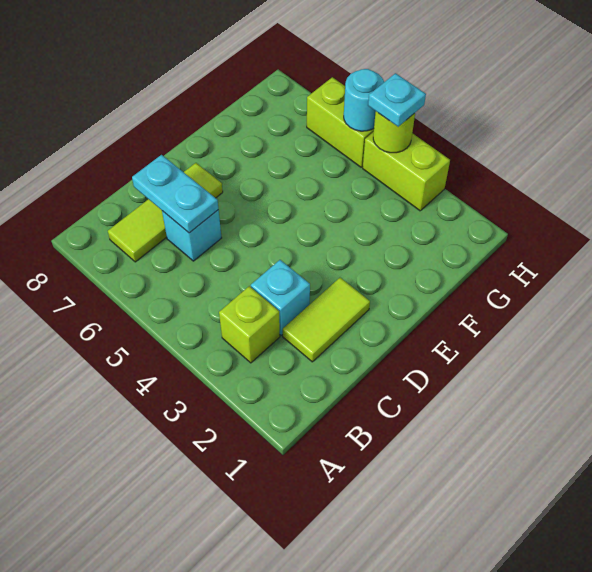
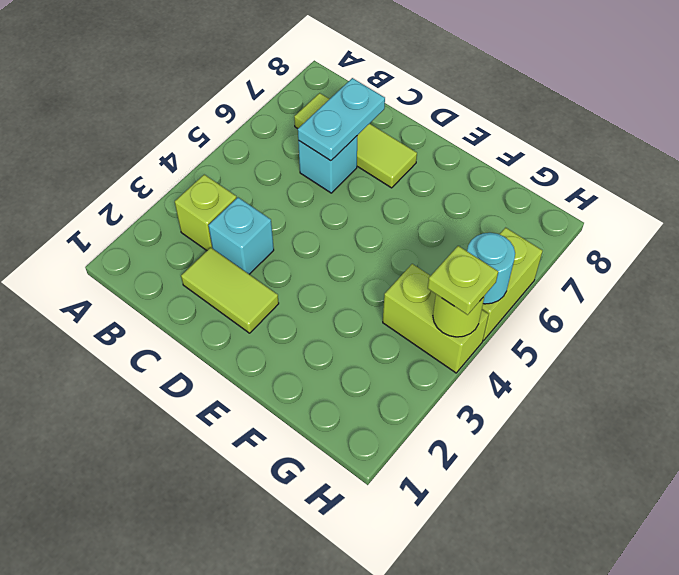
lime brick H3:H4 level 1 -> lime brick G4:H4 level 1
cyan plate H4 level 3 -> lime plate H4 level 3

